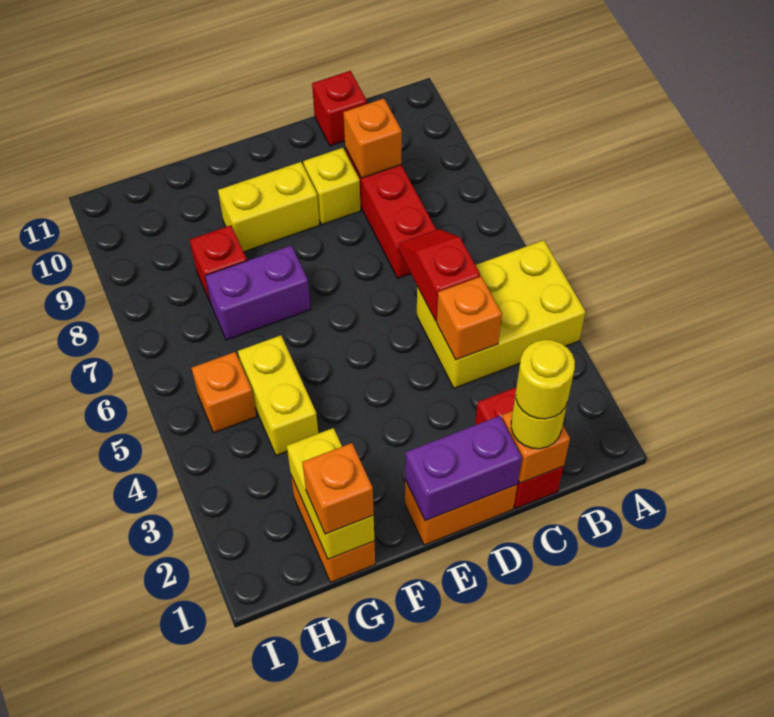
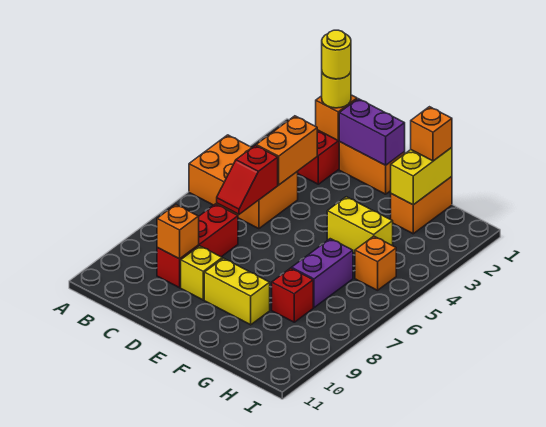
yellow brick A4:C5 level 1 -> orange brick A4:C5 level 1
orange brick C4 level 2 -> orange brick C3:C4 level 2
red brick C11 level 1 -> none
purple brick F7:G7 level 1 -> purple brick G6:G7 level 1
yellow brick G4:G5 level 1 -> yellow brick F4:G4 level 1

